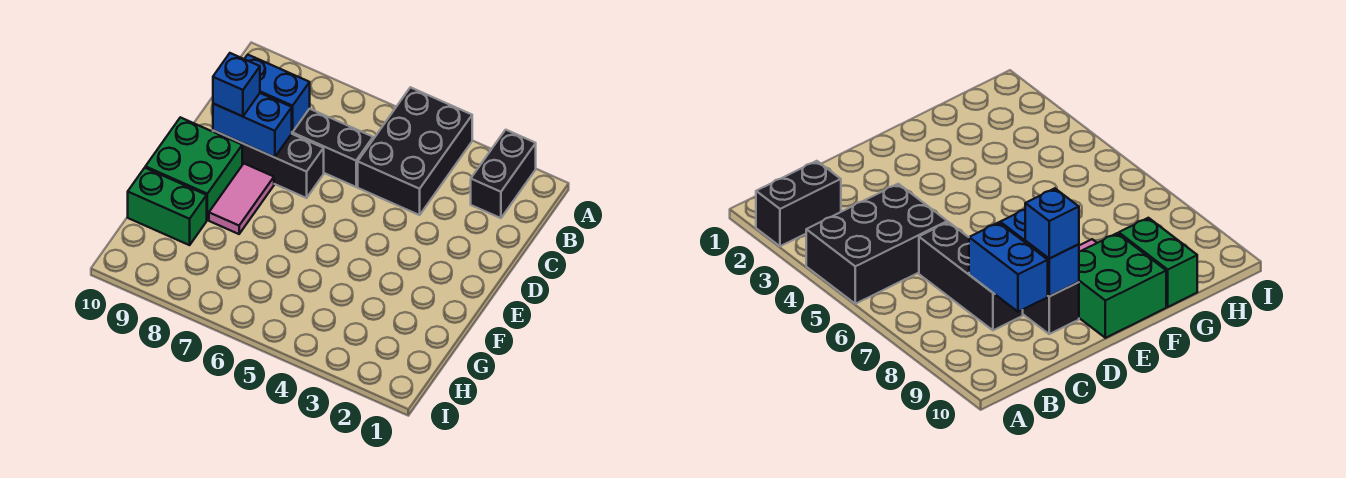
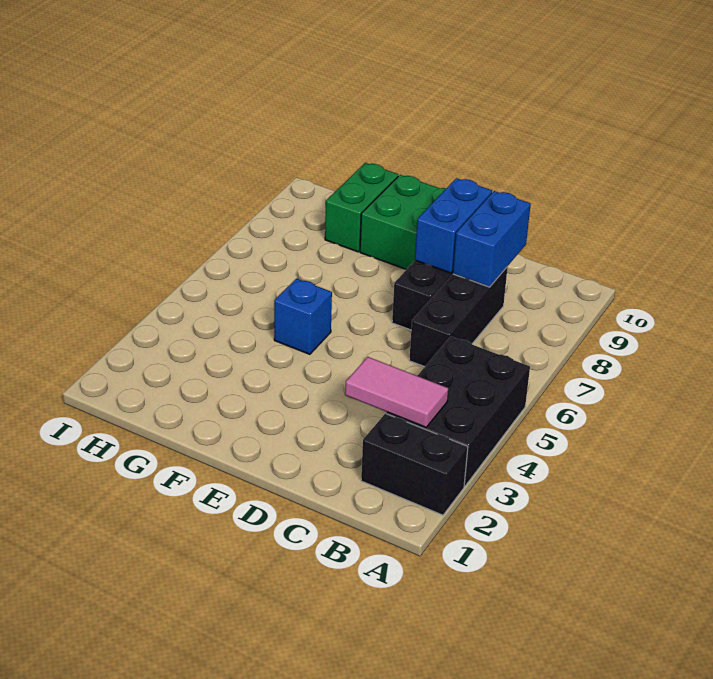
black brick A4:C5 level 1 -> black brick A3:B5 level 1
blue brick D9 level 3 -> blue brick F5 level 1
pink tile E8:F8 level 1 -> pink tile B3:C3 level 2

